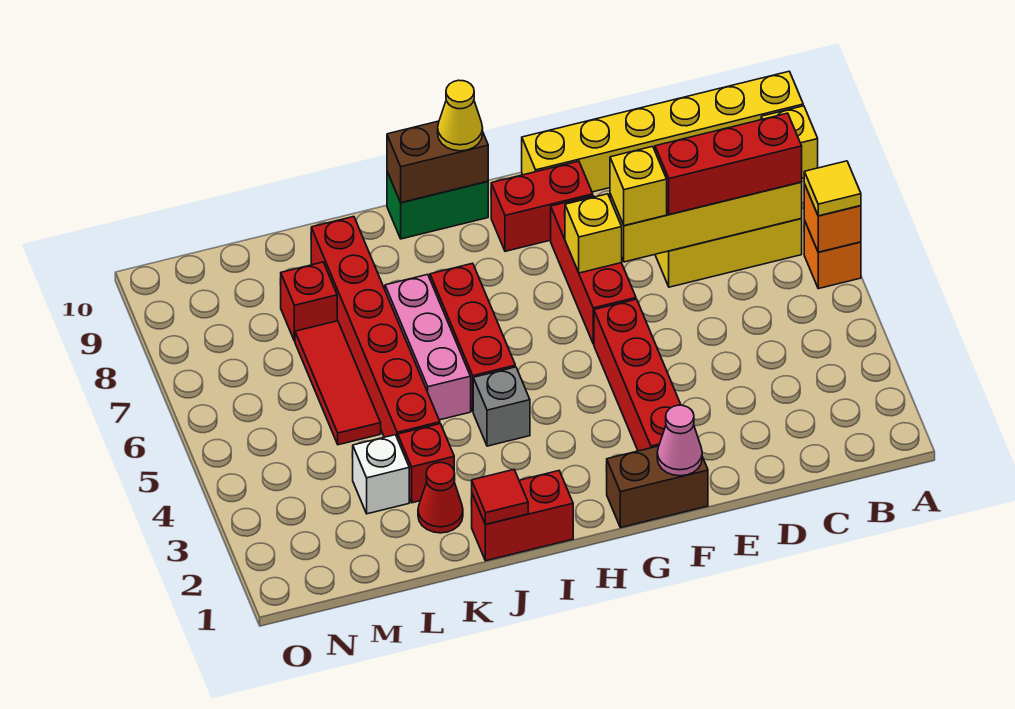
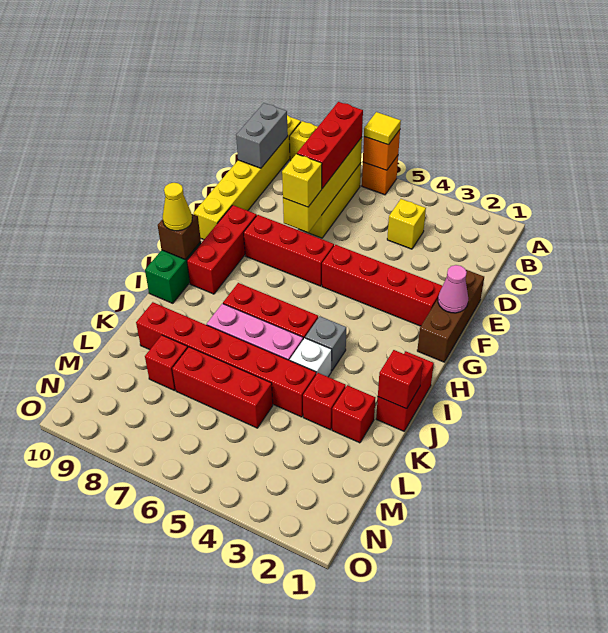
none -> grey brick B10:C10 level 2
brown brick F1:G1 level 1 -> brown brick E1:G1 level 1
yellow brick F7 level 2 -> yellow brick C4 level 1
red brick F9:G9 level 1 -> red brick F9:H9 level 1
brown brick H10:I10 level 2 -> brown brick H10 level 2
red tile J1 level 2 -> red brick J1 level 2
red cone K2 level 1 -> red brick K2 level 1
white brick L3 level 1 -> white brick J4 level 1
red tile L5:L7 level 1 -> red brick L5:L7 level 1

